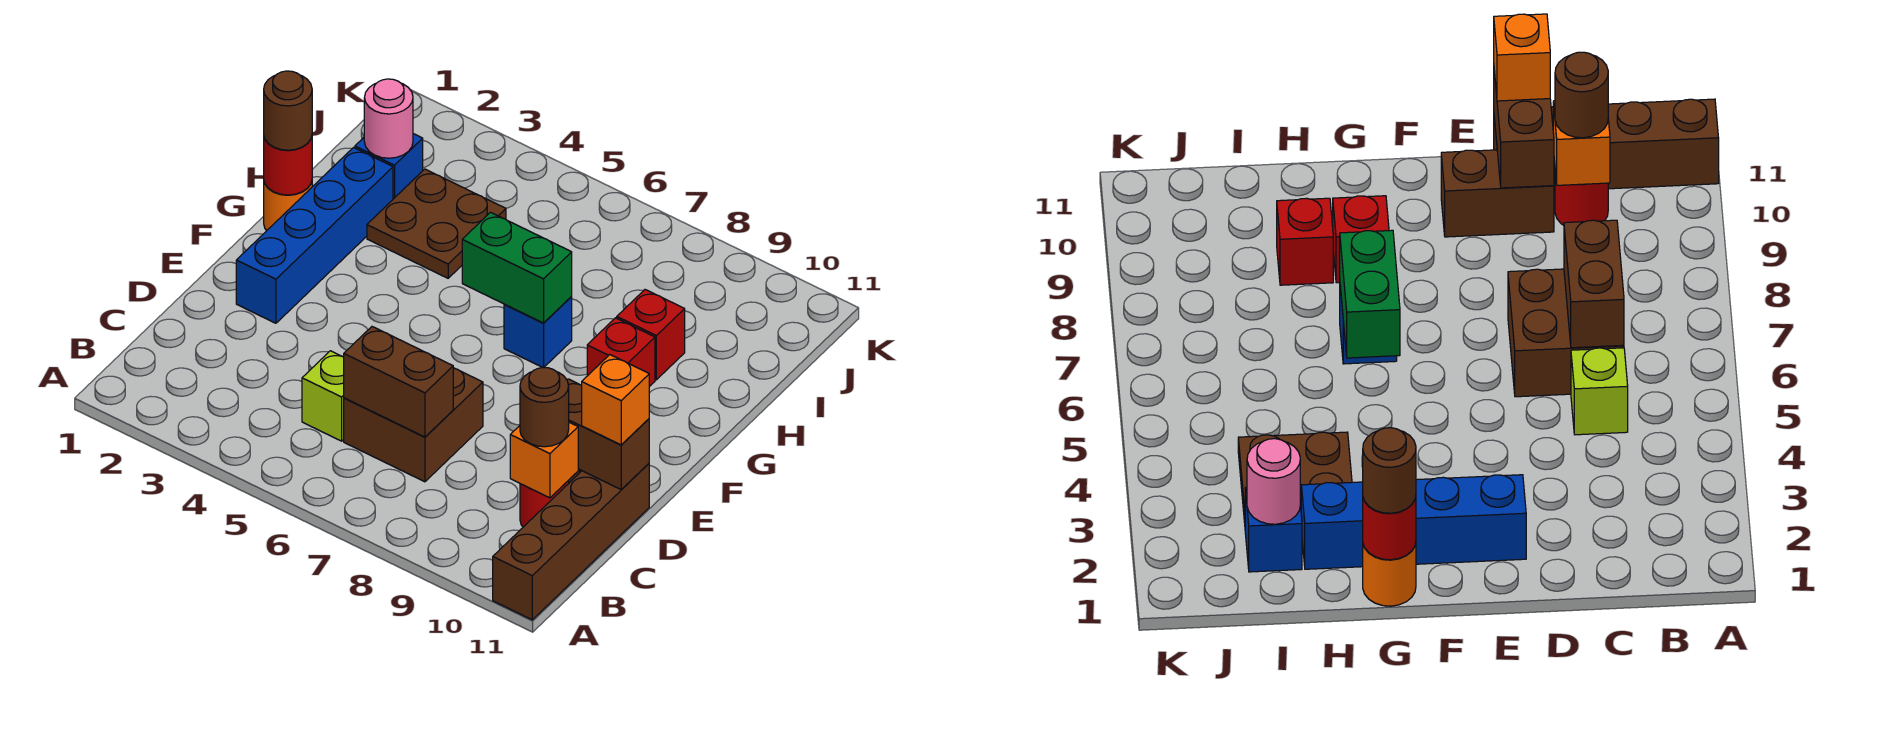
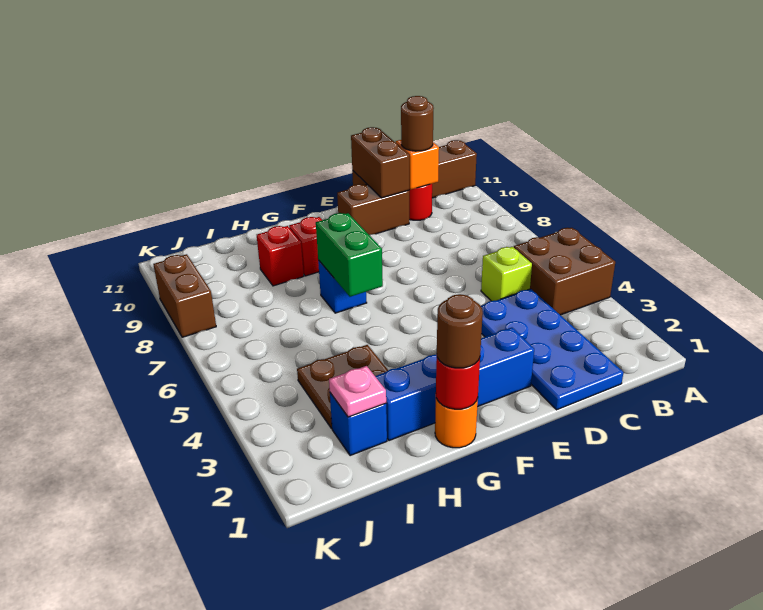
none -> blue plate C1:D4 level 1
brown brick C6:D7 level 1 -> brown brick A4:B5 level 1
brown brick C6:C7 level 2 -> brown brick K8:K9 level 1
orange brick D11 level 3 -> none
pink round brick I2 level 2 -> pink plate I2 level 2

